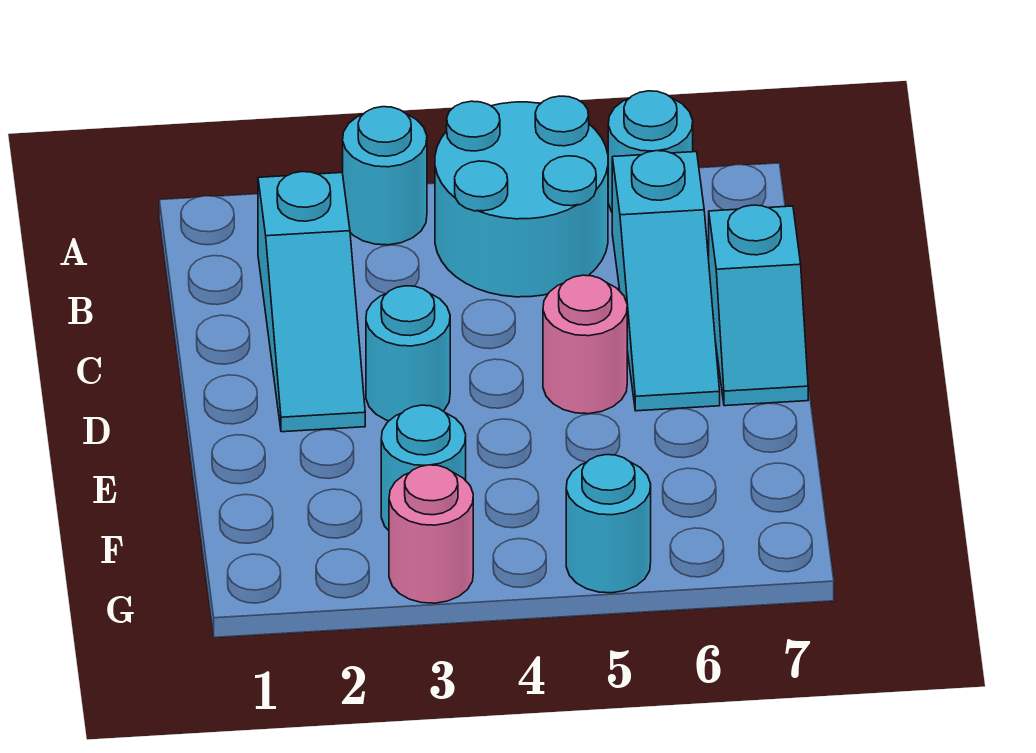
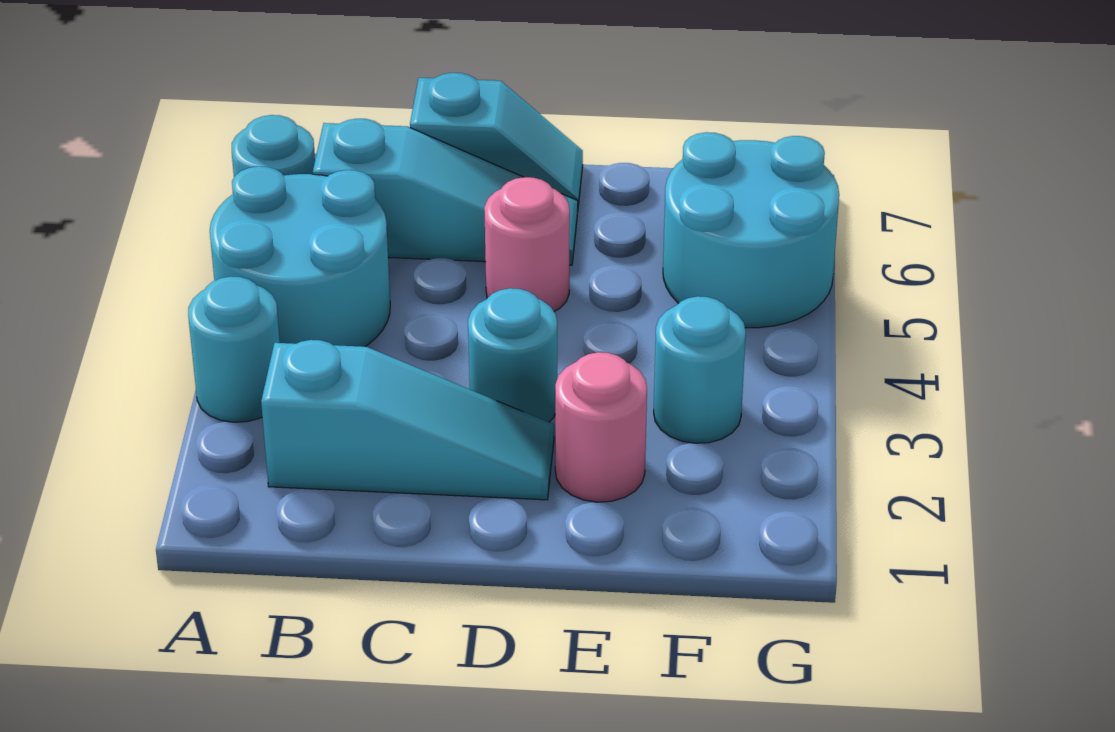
pink round brick G3 level 1 -> pink round brick E2 level 1
cyan round brick G5 level 1 -> cyan round brick F5:G6 level 1

